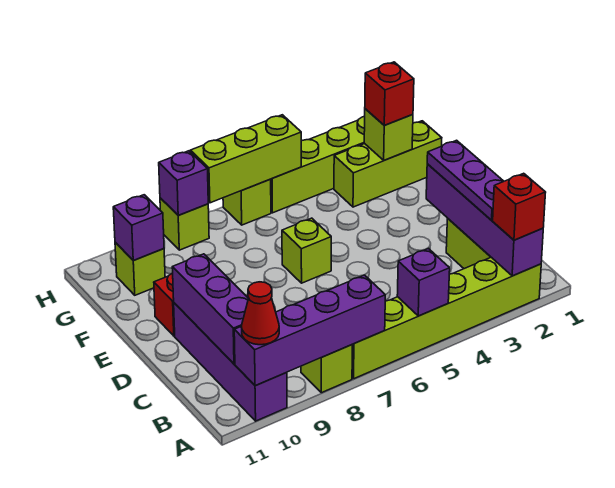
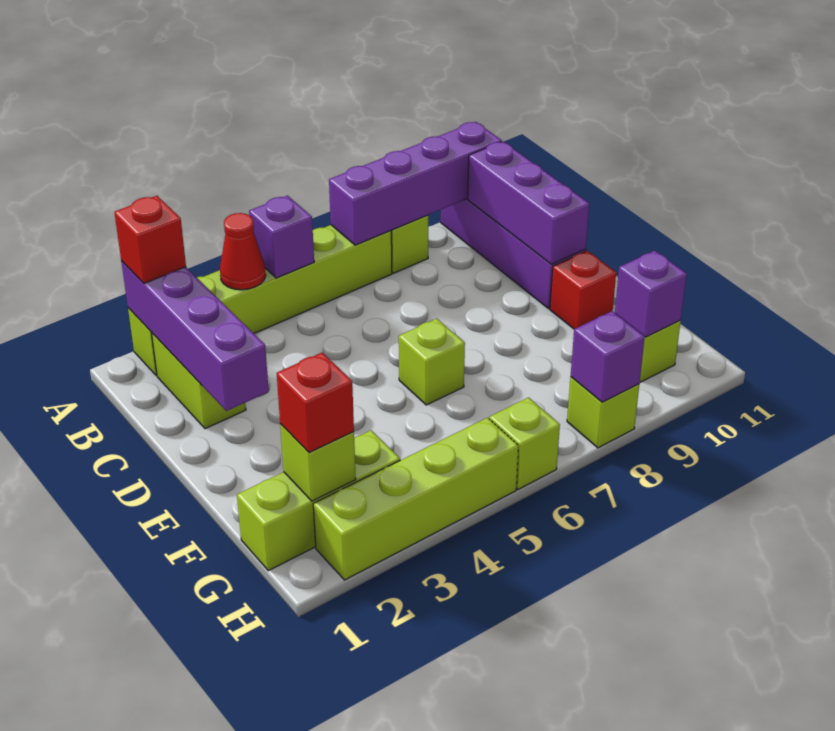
red cone A10 level 3 -> red cone A4 level 2
purple plate B2:D2 level 3 -> none
lime brick H5:H7 level 2 -> none

